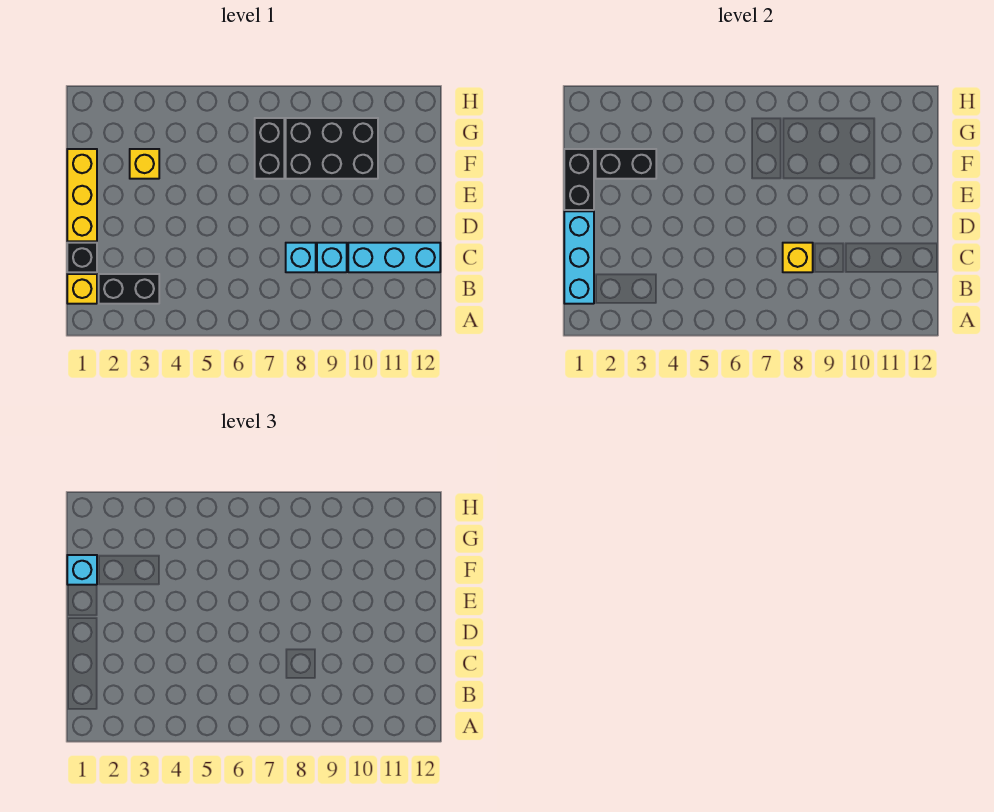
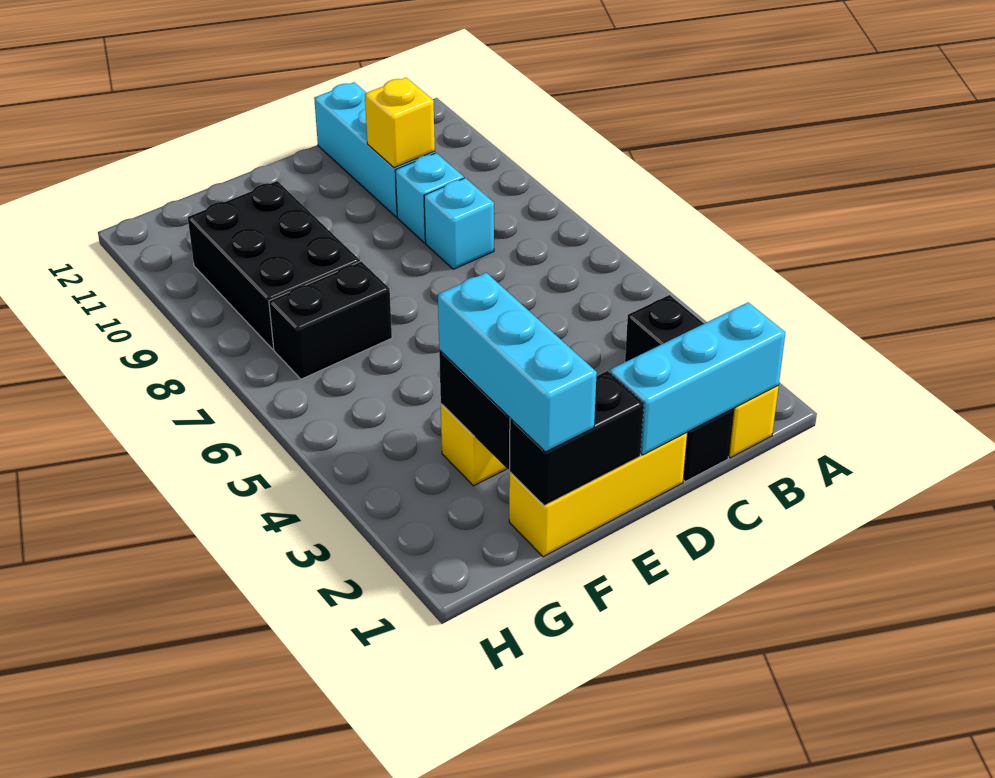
yellow brick C8 level 2 -> yellow brick C10 level 2
cyan brick F1 level 3 -> cyan brick F1:F3 level 3

